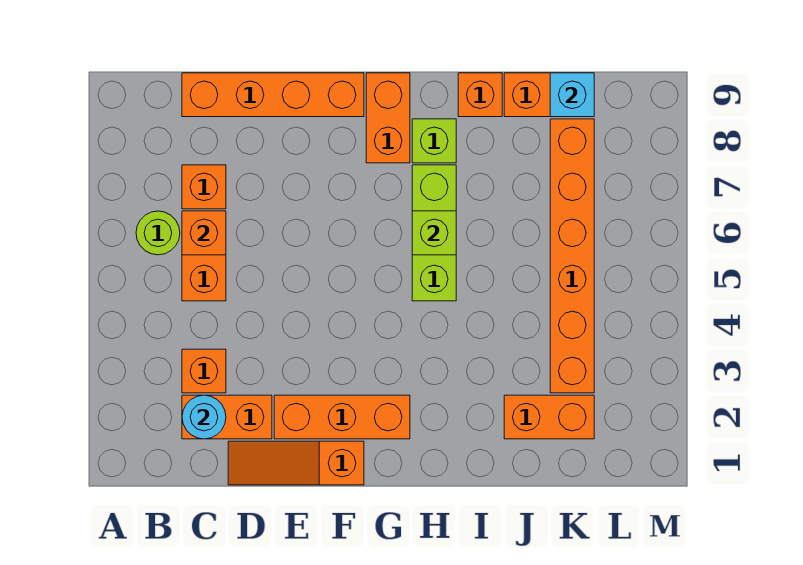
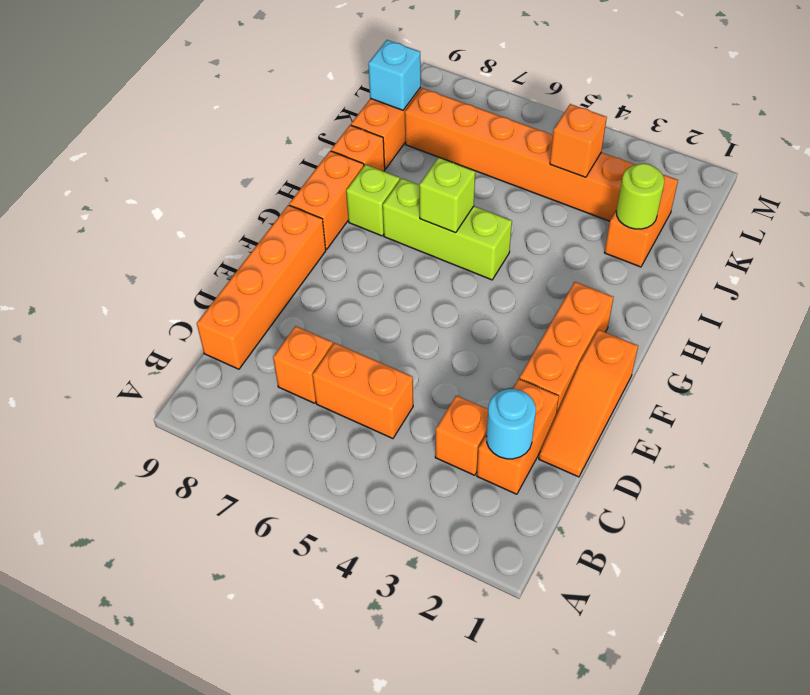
lime round brick B6 level 1 -> lime round brick J2 level 2
orange brick C6 level 2 -> orange brick K4 level 2
orange brick G8:G9 level 1 -> orange brick G9:H9 level 1

